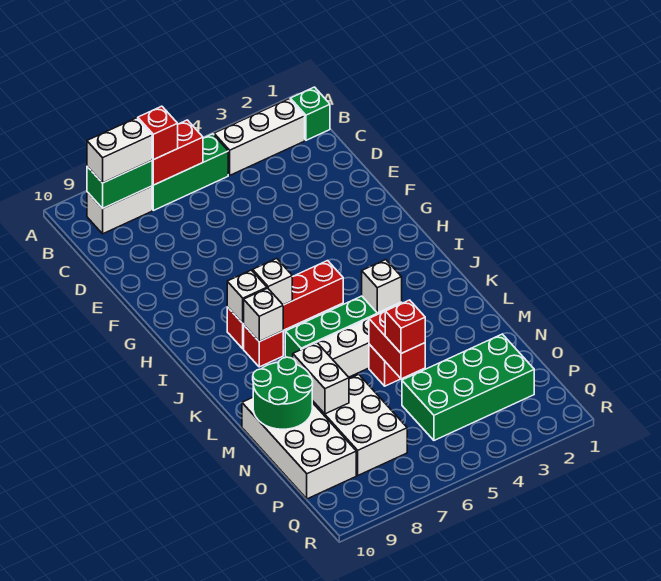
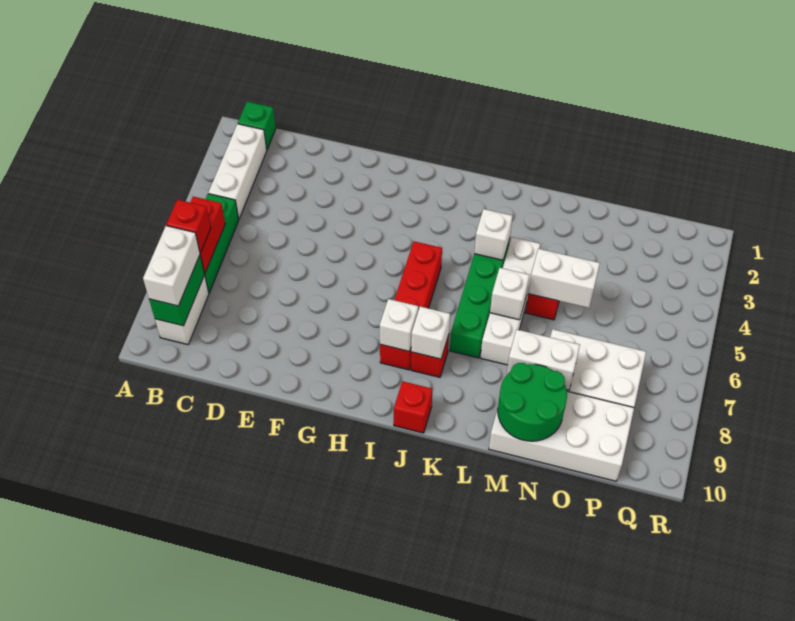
white brick I7 level 2 -> white brick L6 level 2
red brick M5:N5 level 2 -> white brick M5:N5 level 2
red brick N5 level 3 -> red brick J10 level 1
green brick O2:P5 level 1 -> none

